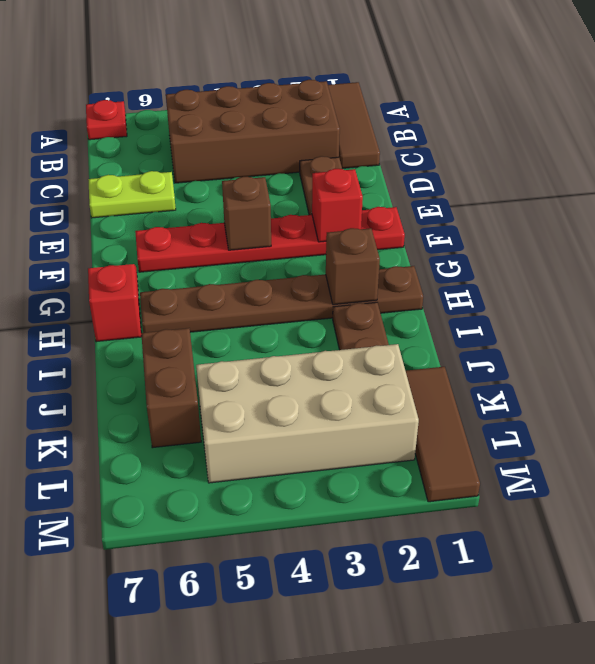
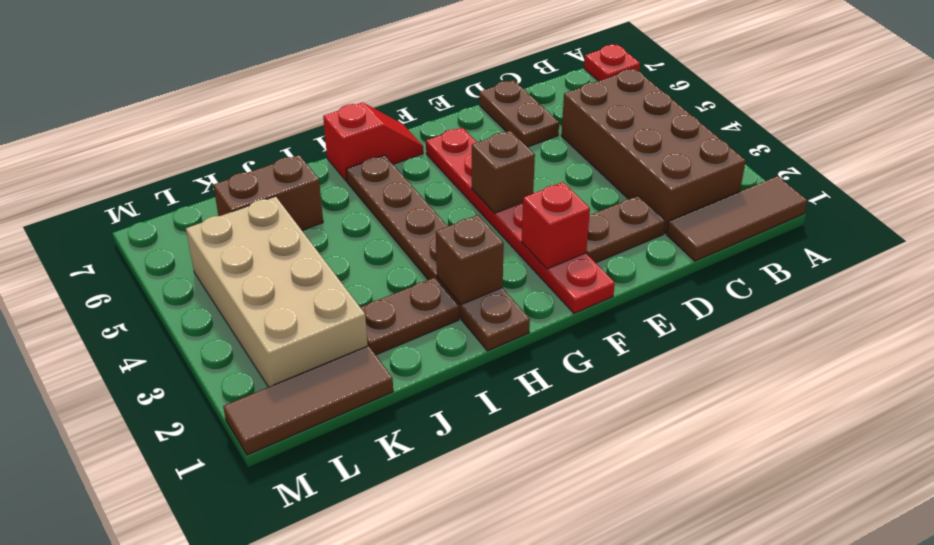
lime plate D6:D7 level 1 -> brown plate D6:D7 level 1

